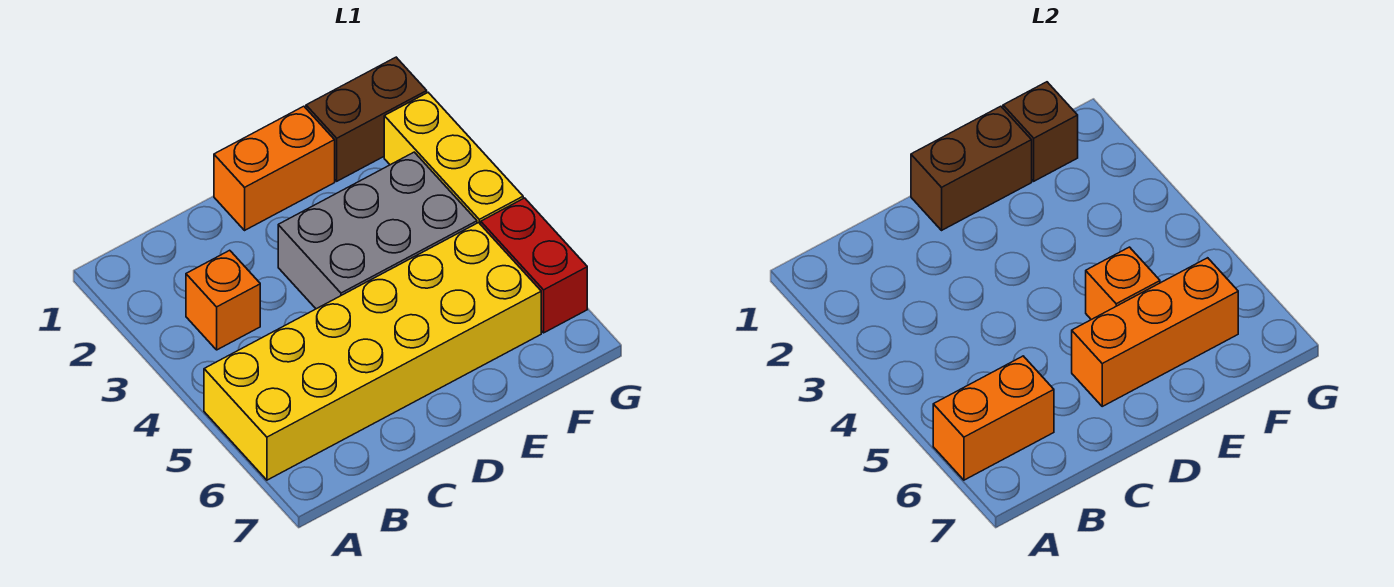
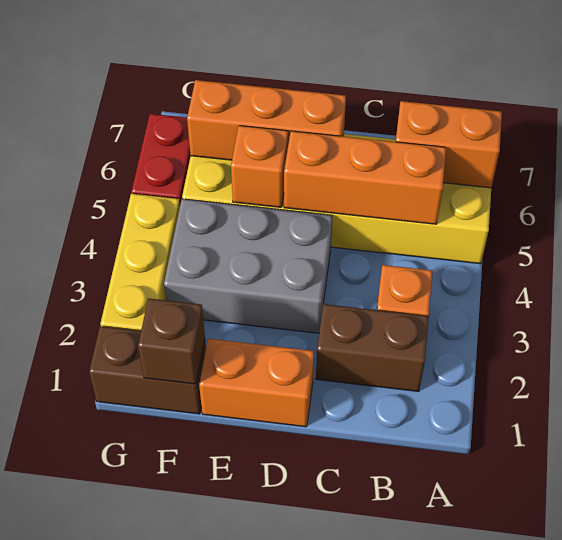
none -> orange brick B5:D5 level 2
brown brick D1:E1 level 2 -> brown brick B2:C2 level 1

